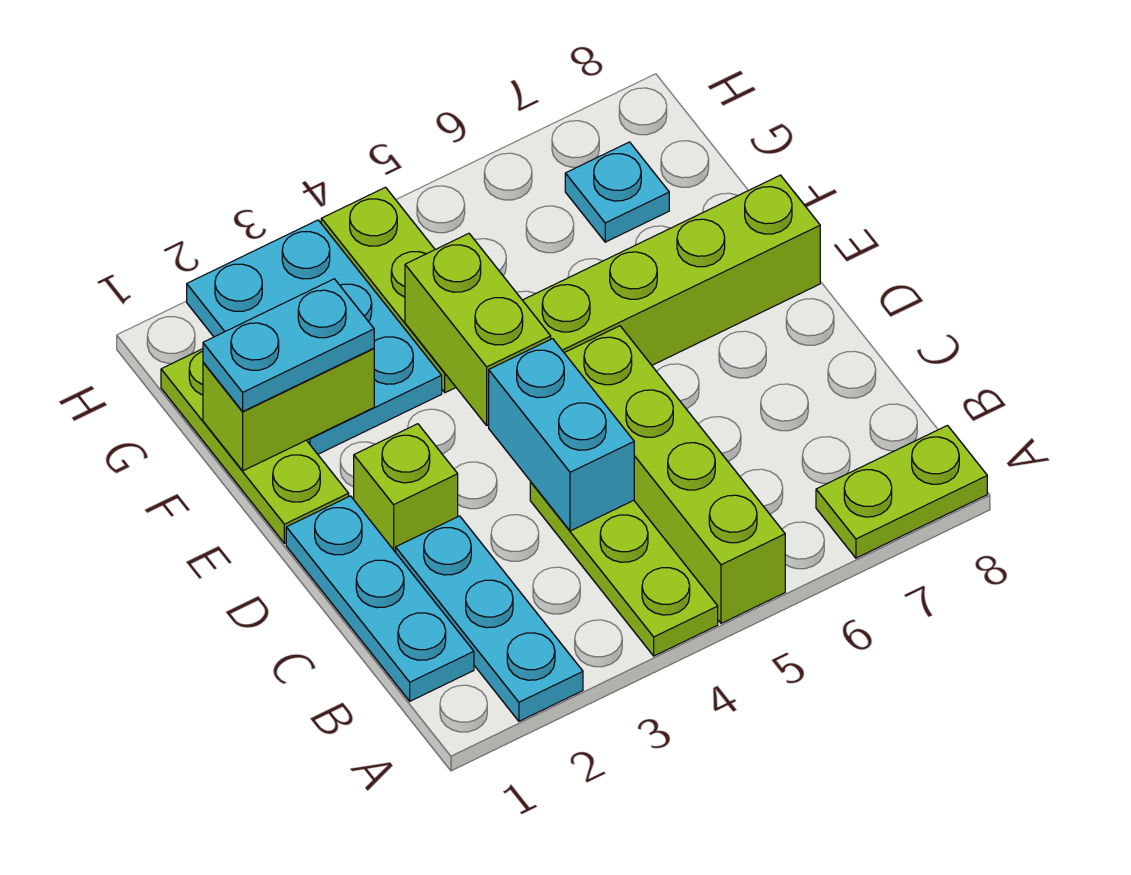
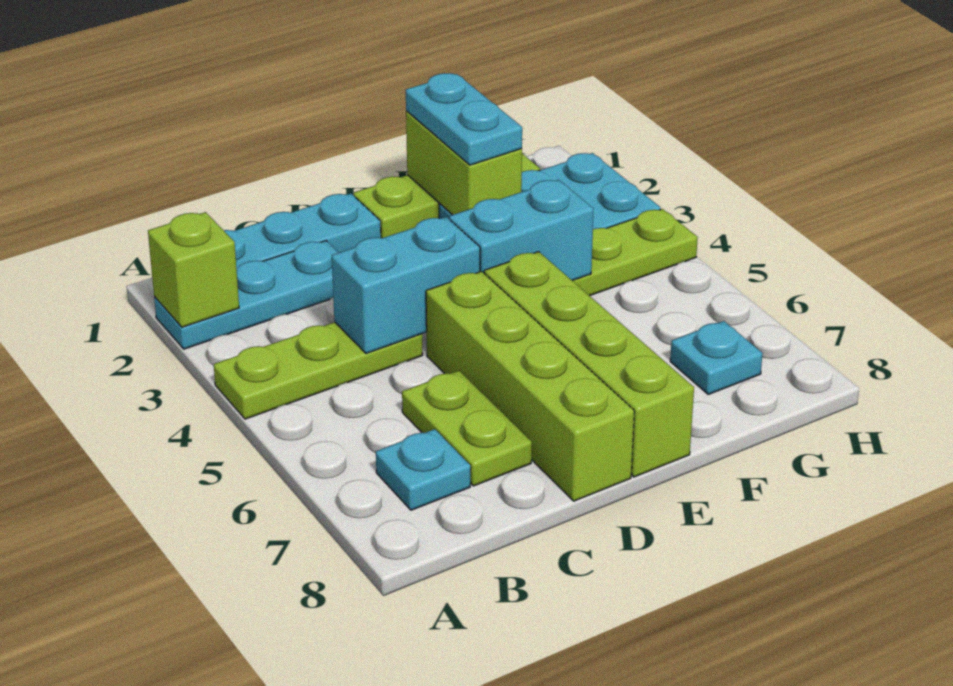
lime brick A5:D5 level 1 -> lime brick D5:D8 level 1
lime plate A7:A8 level 1 -> lime plate C6:C7 level 1
none -> cyan plate B7 level 1
lime brick D2 level 1 -> lime brick A2 level 2
lime brick E4:F4 level 2 -> cyan brick E4:F4 level 2

